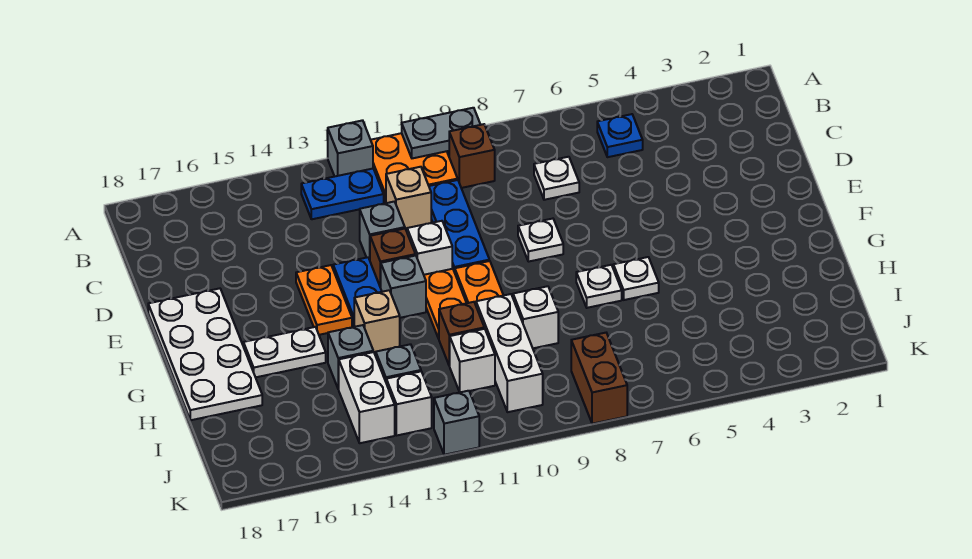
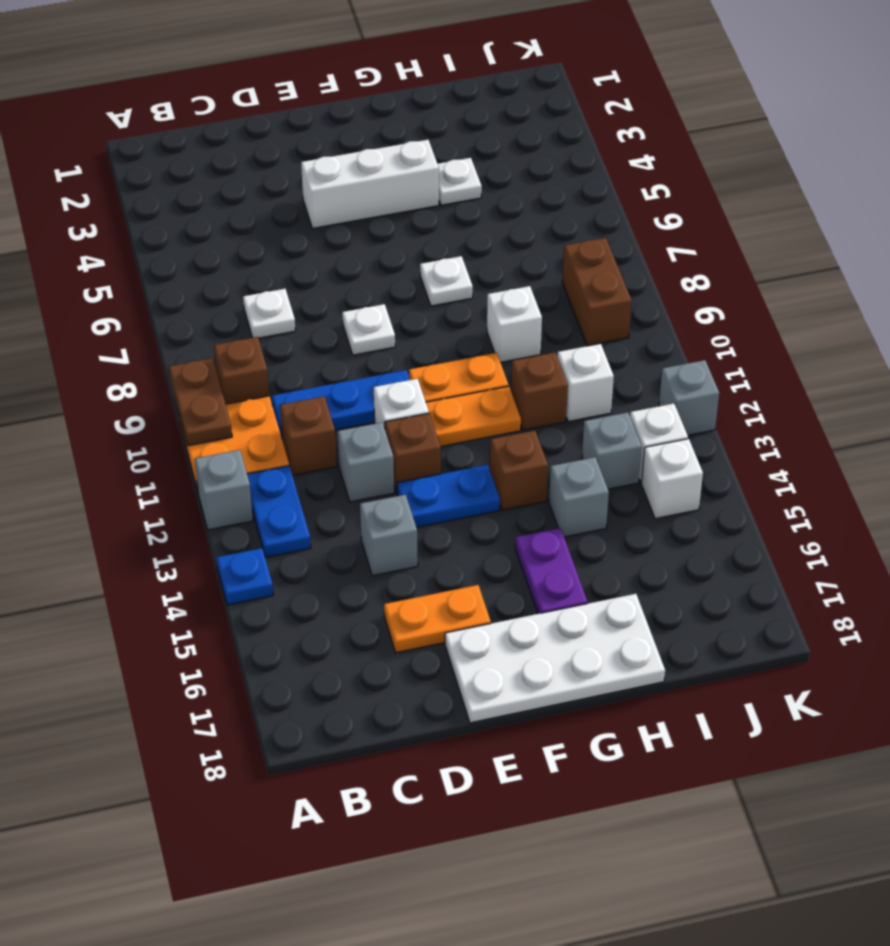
grey plate A9:A10 level 2 -> brown plate A9:A10 level 2
blue plate B5 level 1 -> blue plate A14 level 1
tan brick C11 level 1 -> brown brick C11 level 1
orange plate E14:F14 level 1 -> orange plate D16:E16 level 1
grey brick F12 level 1 -> grey brick D14 level 1
white plate G6 level 1 -> white plate H4 level 1
tan brick G13 level 1 -> brown brick G13 level 1
white plate G15:G16 level 1 -> purple plate G15:G16 level 1
white brick H10:J10 level 1 -> white brick E4:G4 level 1
white brick I14:J14 level 1 -> white brick J14 level 1
brown brick J8:K8 level 1 -> brown brick J8:J9 level 1

